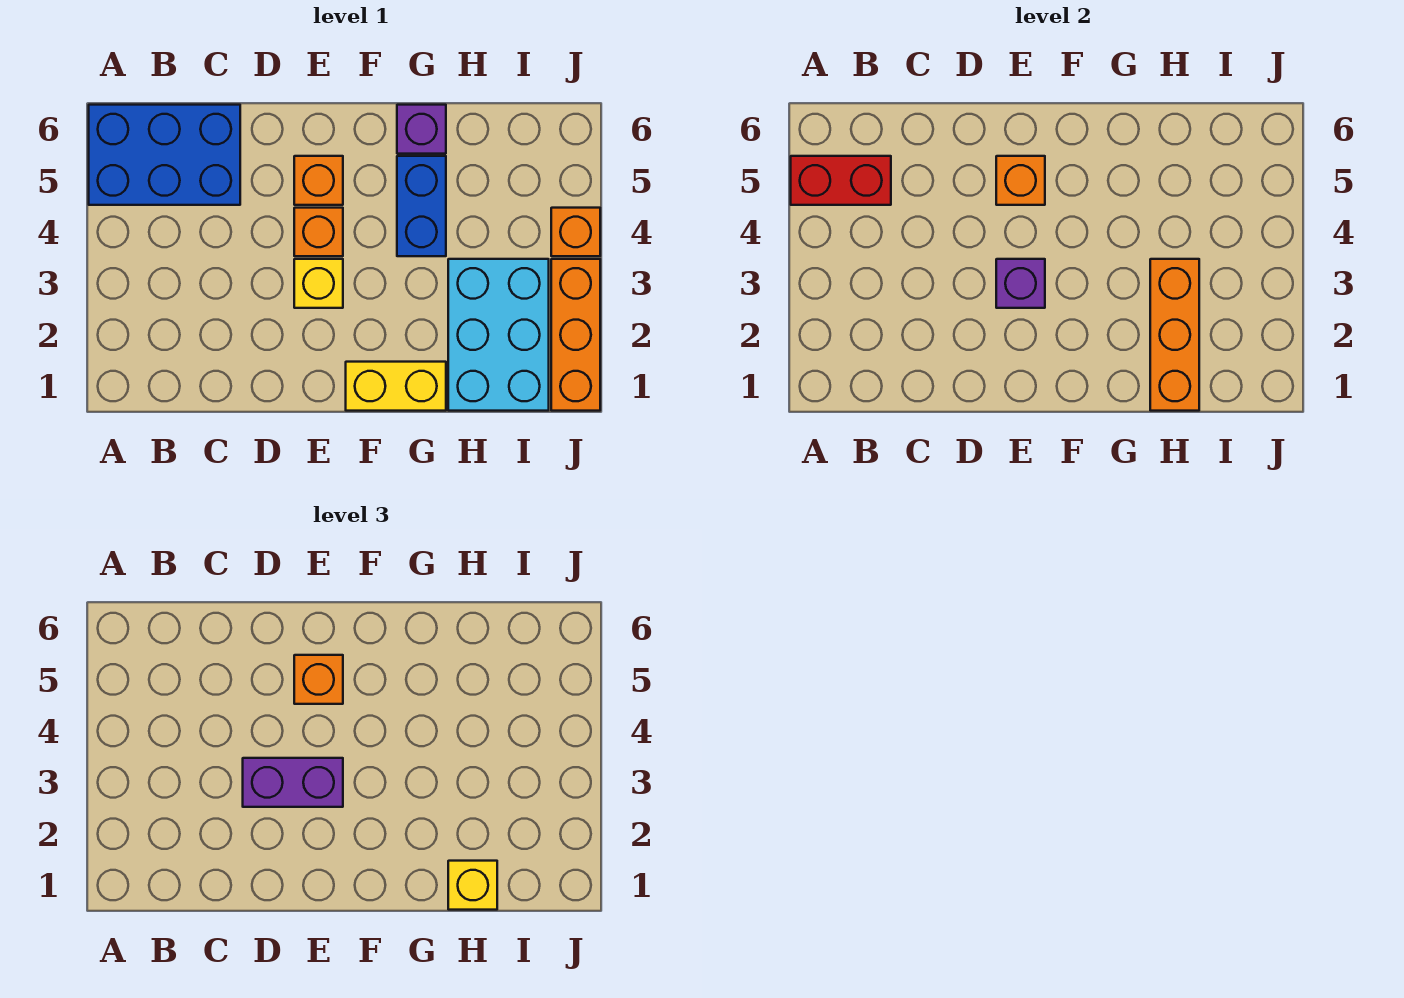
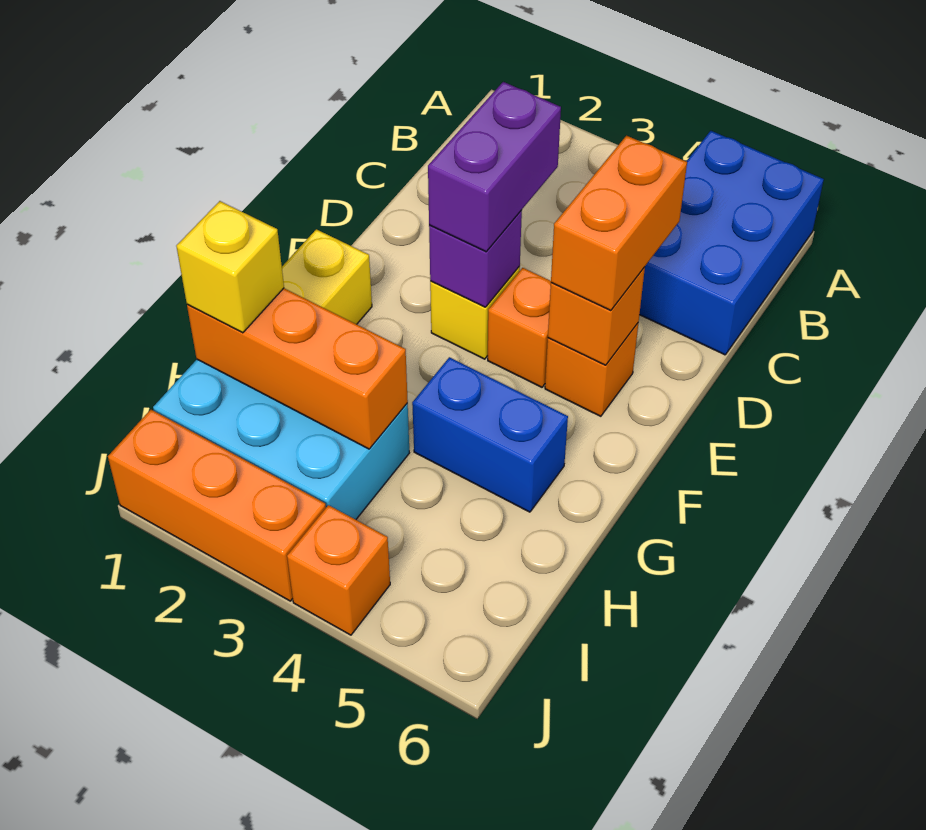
red brick A5:B5 level 2 -> none
orange brick E5 level 3 -> orange brick D5:E5 level 3
purple brick G6 level 1 -> none

